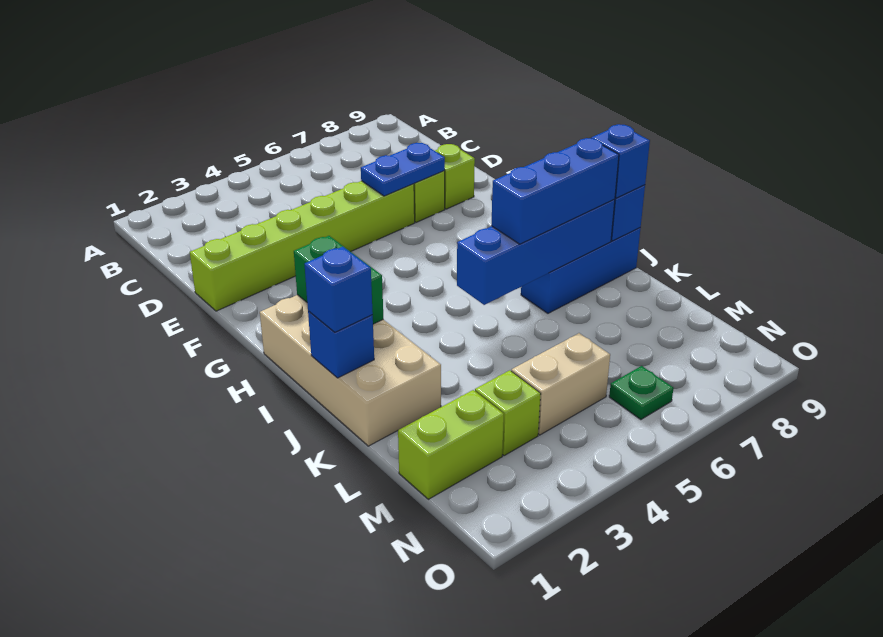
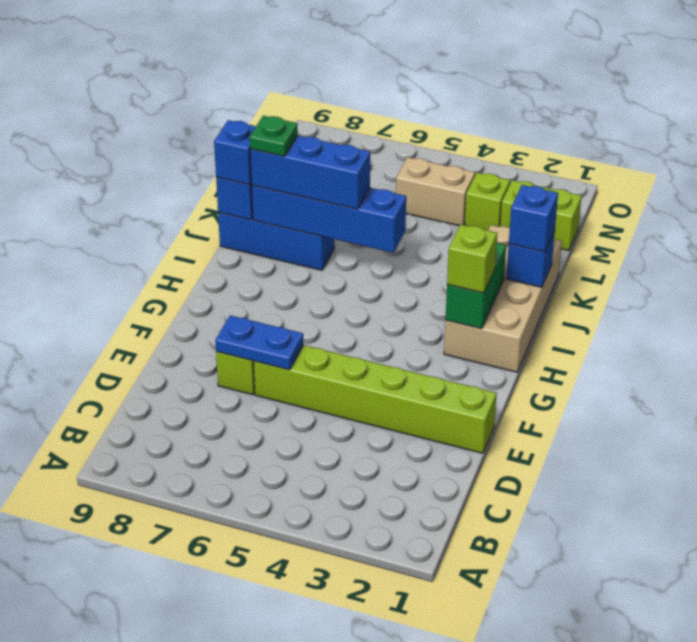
lime brick E8 level 1 -> lime brick H2 level 3
green plate N6 level 1 -> green plate J8 level 4

